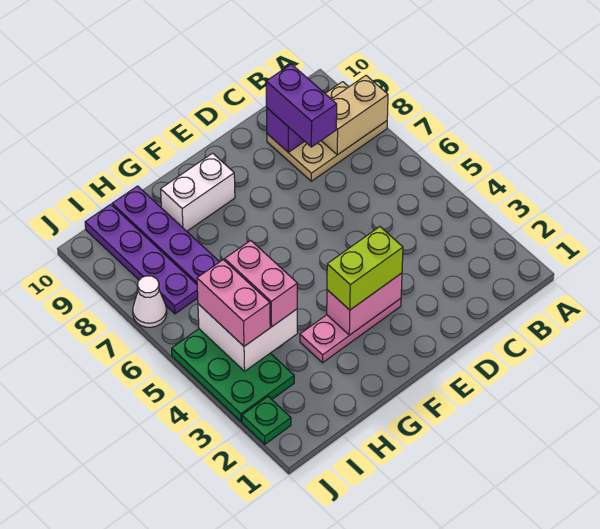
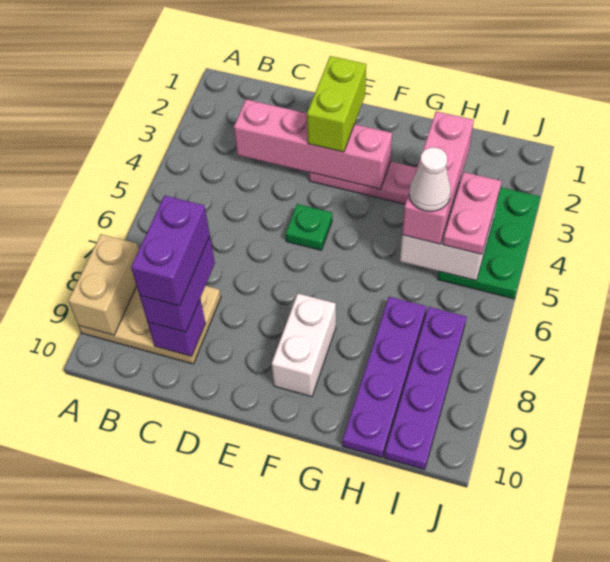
tan brick A8:B8 level 2 -> tan brick A8:A9 level 2
none -> purple brick C8:C9 level 4
pink brick E3:F3 level 2 -> pink brick C3:F3 level 2
lime brick E3:F3 level 3 -> lime brick E2:E3 level 3
white brick F9:G9 level 1 -> white brick F8:F9 level 1
pink brick H4:H5 level 3 -> pink brick H3:H5 level 3
pink brick I4:I5 level 3 -> pink plate I4:I5 level 3
green plate J2 level 1 -> green plate E5 level 1
white cone J7 level 1 -> white cone H5 level 4

